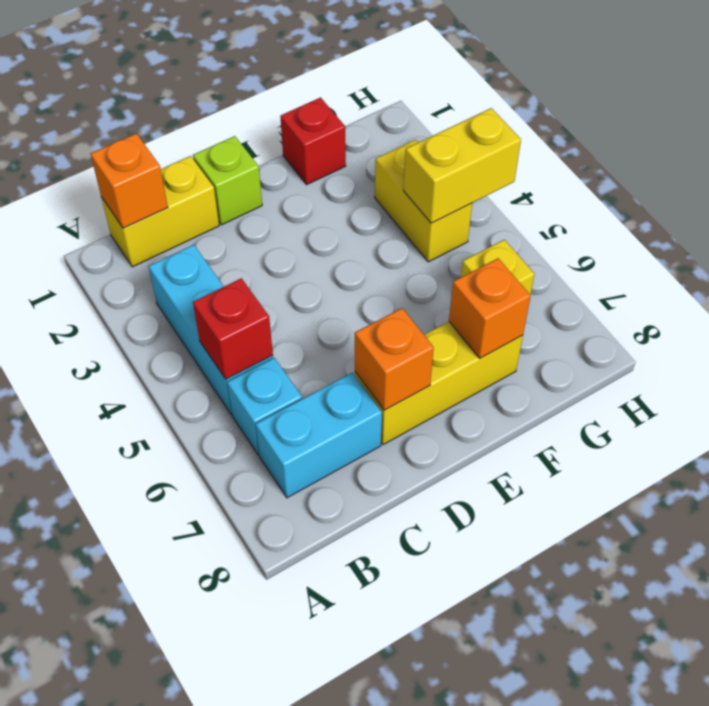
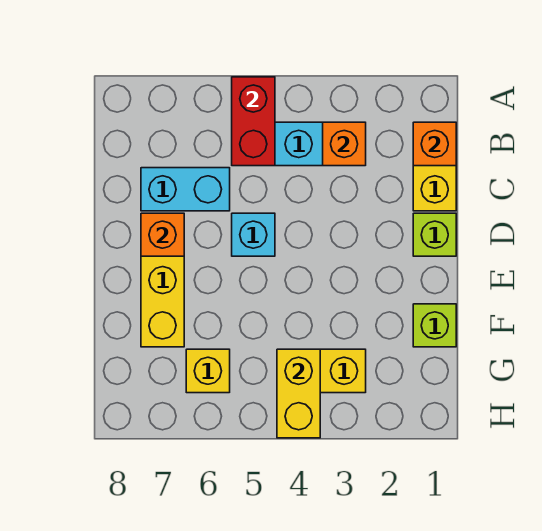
red brick B5 level 2 -> red brick A5:B5 level 2
cyan brick B6 level 1 -> cyan brick D5 level 1
cyan brick B7:C7 level 1 -> cyan brick C6:C7 level 1
red brick F1 level 1 -> lime brick F1 level 1
orange brick F7 level 2 -> orange brick B3 level 2

